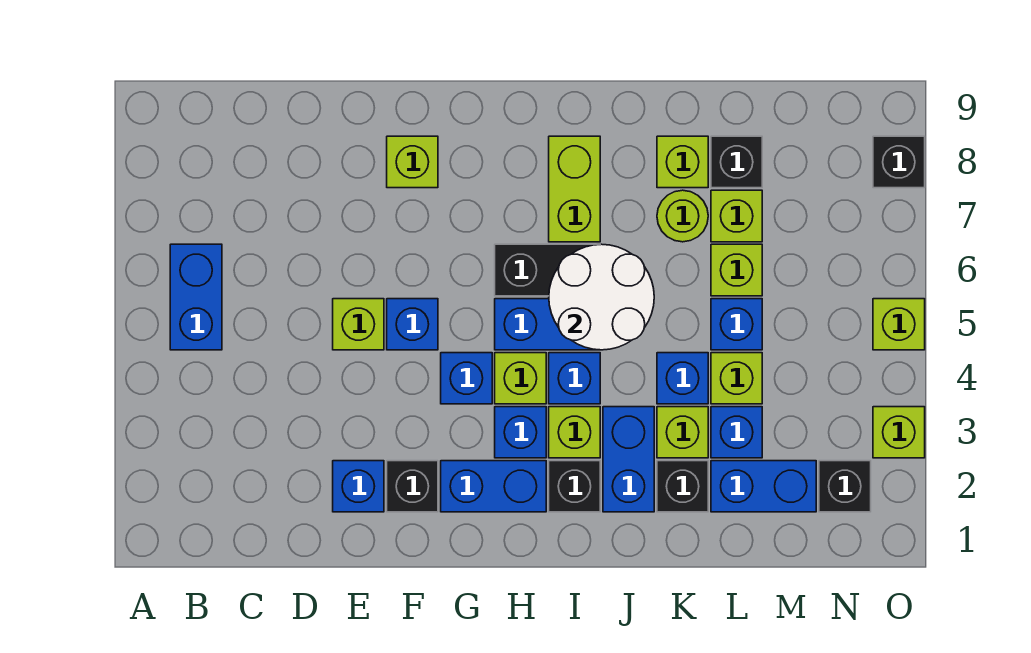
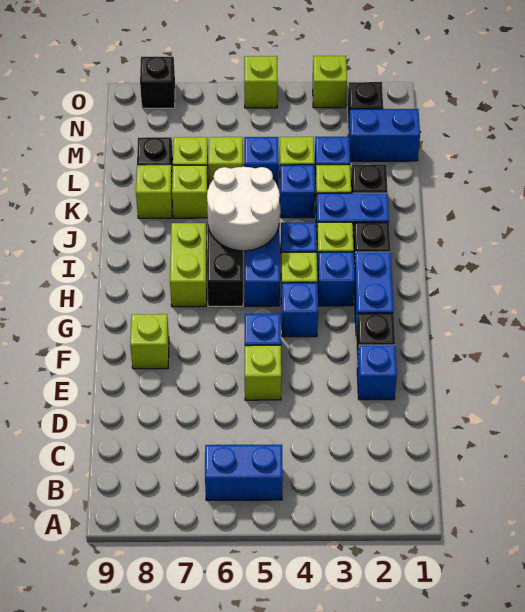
lime brick I7:I8 level 1 -> lime brick H7:I7 level 1
lime round brick K7 level 1 -> lime brick K7 level 1
blue brick L2:M2 level 1 -> blue brick M1:M2 level 1

